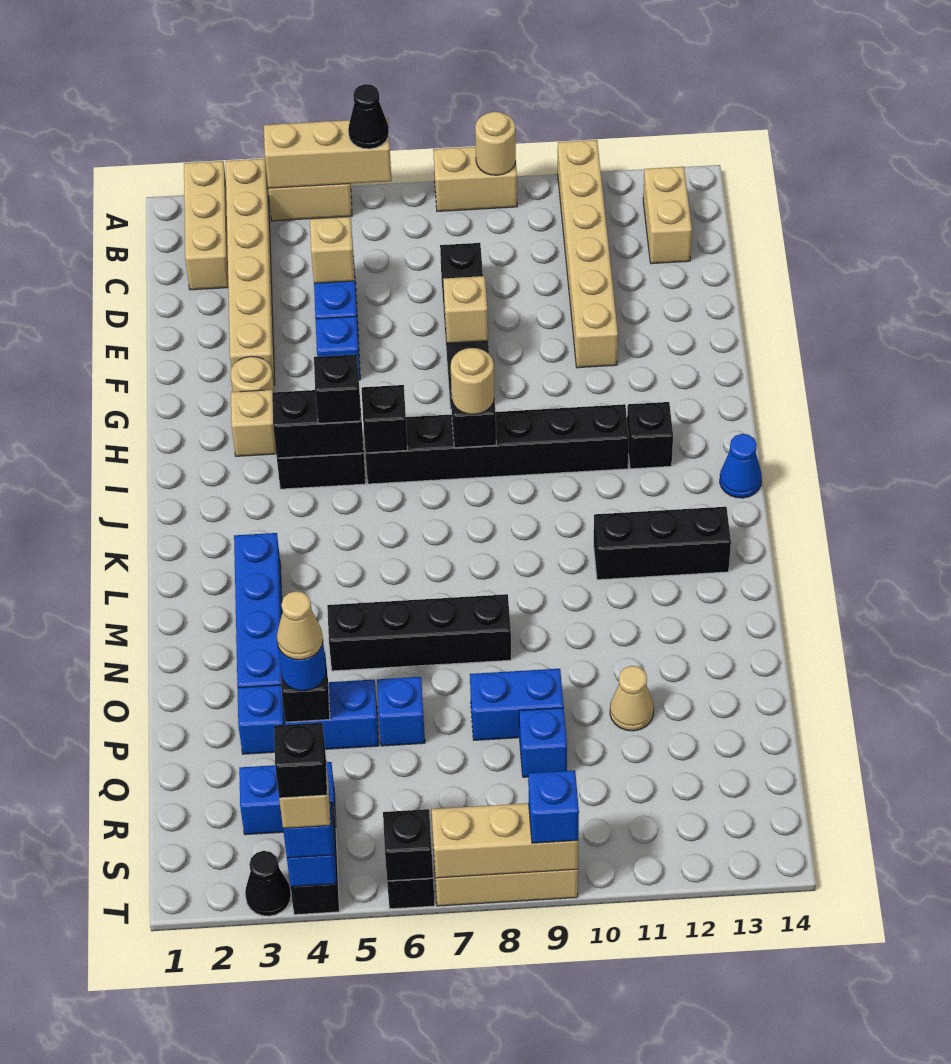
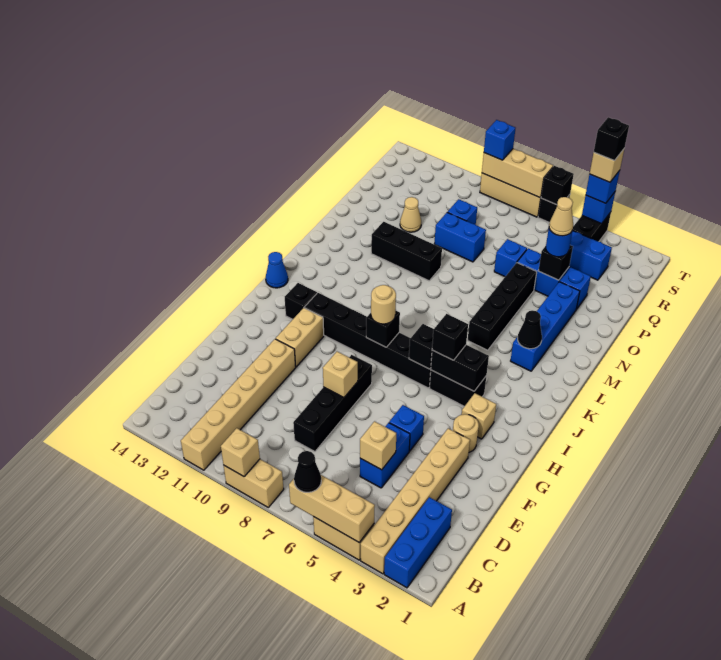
tan brick A2:C2 level 1 -> blue brick A2:C2 level 1
tan round brick A9 level 2 -> tan brick A9 level 2
tan brick B13:C13 level 1 -> tan brick G11:H11 level 1
black brick L11:L13 level 1 -> black brick N9:N11 level 1
black brick N5:N8 level 1 -> black brick L5:O5 level 1
black cone T3 level 1 -> black cone L3 level 2

